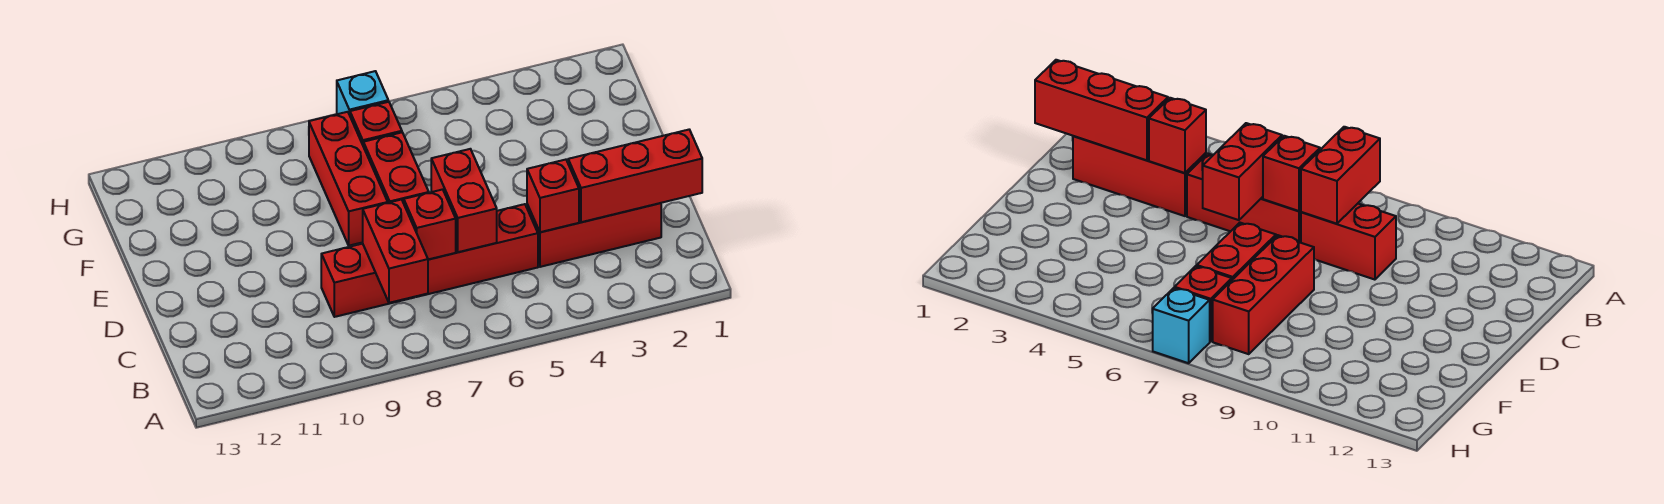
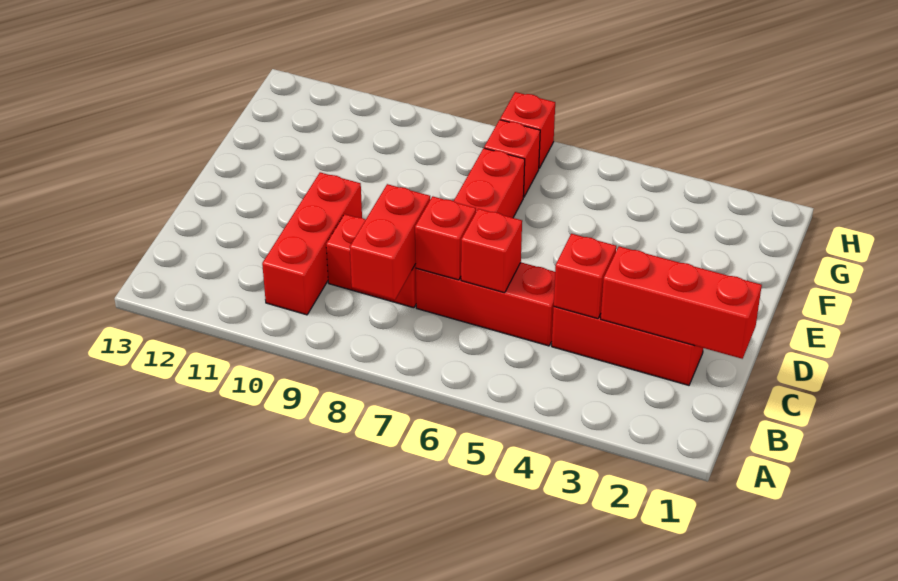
red brick C6:D6 level 2 -> red brick C6 level 2
red brick E8:G8 level 1 -> red brick B10:D10 level 1
cyan brick H7 level 1 -> red brick H7 level 1

